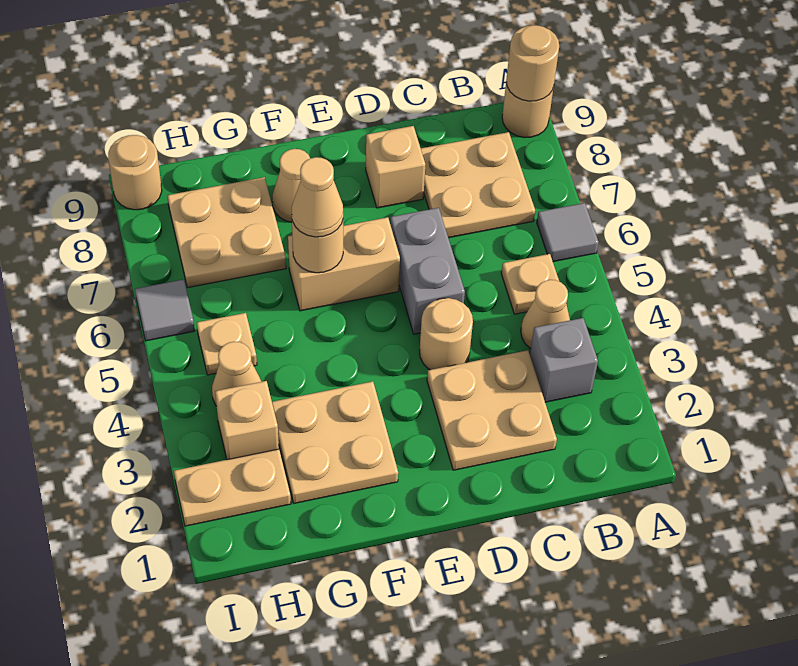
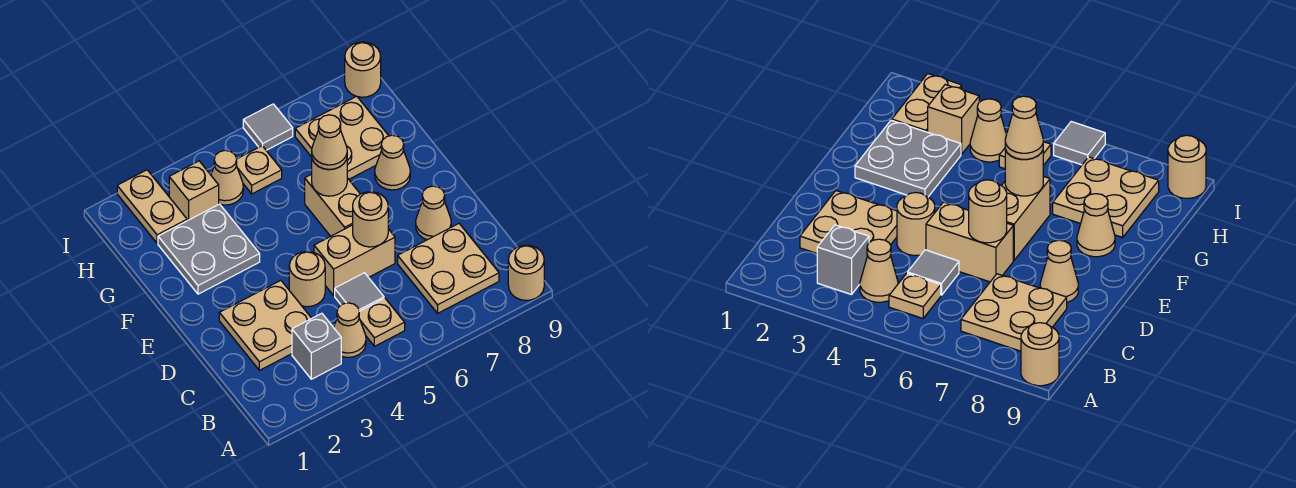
grey tile A6 level 1 -> grey tile C5 level 1
tan round brick A9 level 2 -> tan round brick D6 level 2
grey brick D5:D6 level 1 -> tan brick D5:D6 level 1
tan brick D8 level 1 -> tan cone D8 level 1
tan plate F2:G3 level 1 -> grey plate F2:G3 level 1

